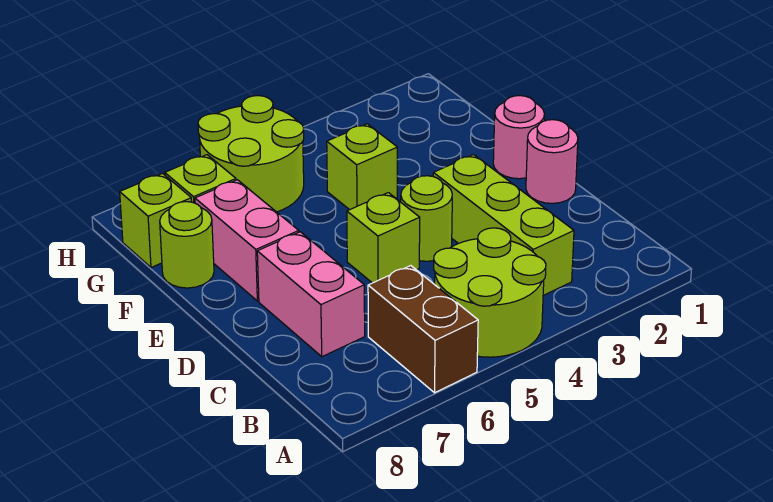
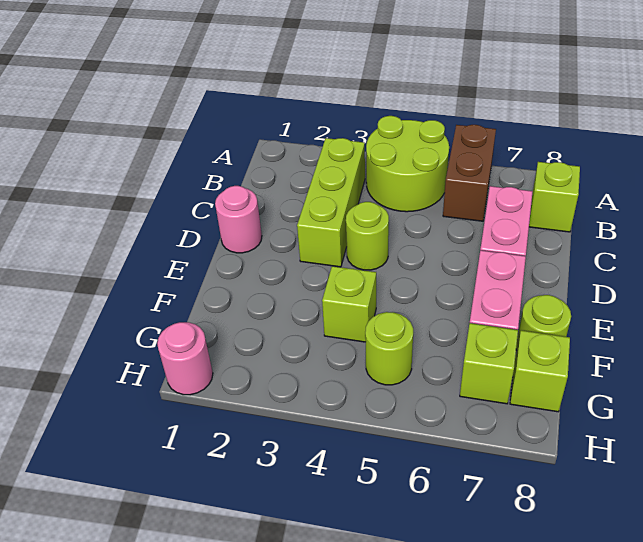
lime brick D5 level 1 -> lime brick B8 level 1
pink round brick E1 level 1 -> pink round brick H1 level 1
lime round brick G5:H6 level 1 -> lime round brick G5 level 1

